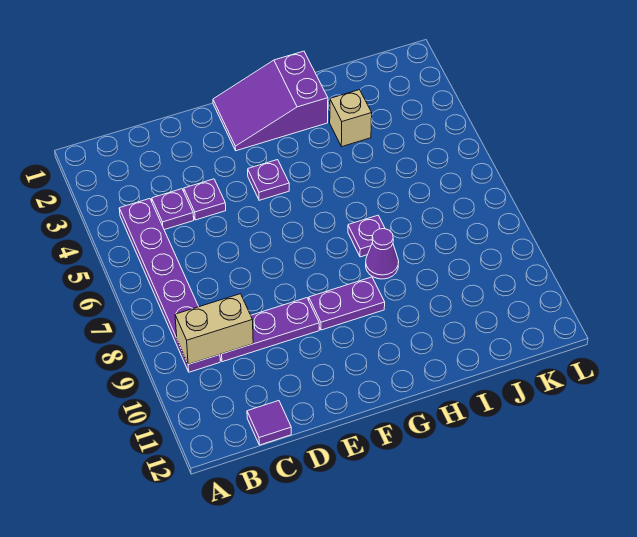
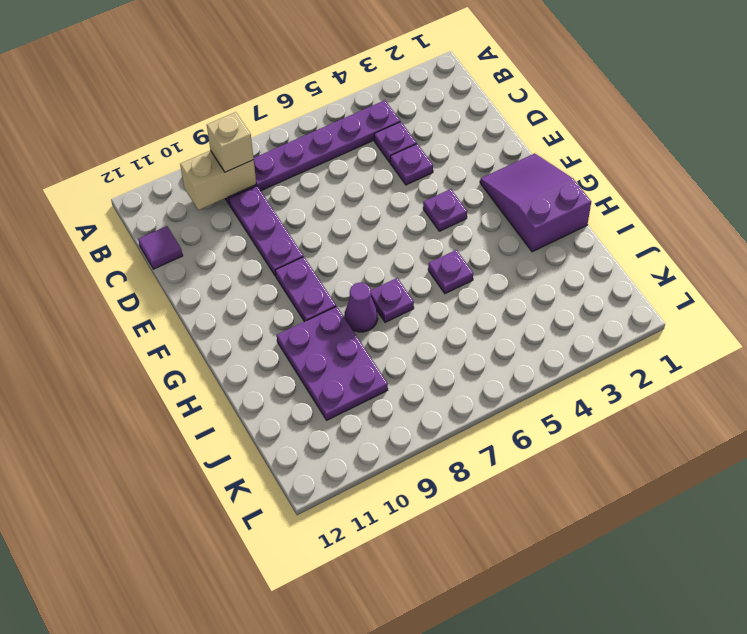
tan brick B9:C9 level 2 -> tan brick B9:B10 level 2
none -> purple plate H5 level 1
none -> purple plate H9:J10 level 1
tan brick I3 level 1 -> tan brick B9 level 3

